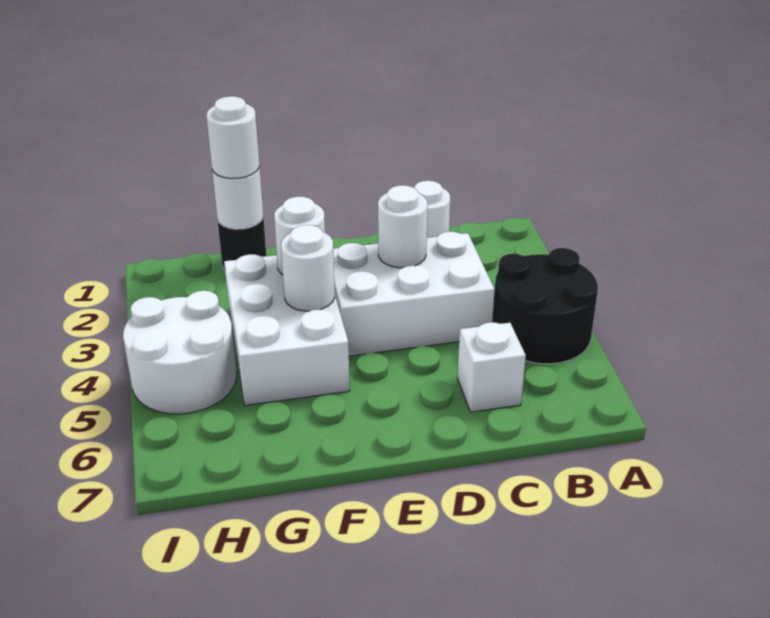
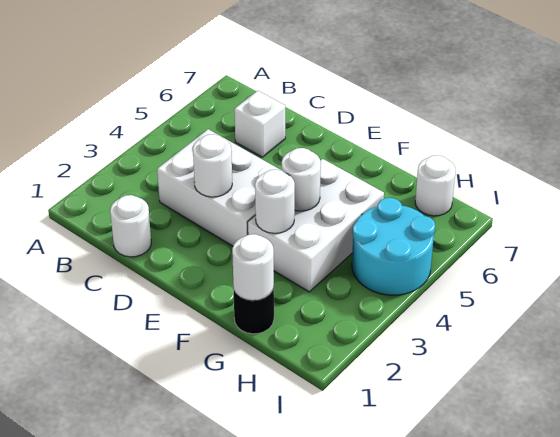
black round brick A4:B5 level 1 -> none
white round brick G1 level 3 -> white round brick H7 level 1
white round brick H4:I5 level 1 -> cyan round brick H4:I5 level 1

